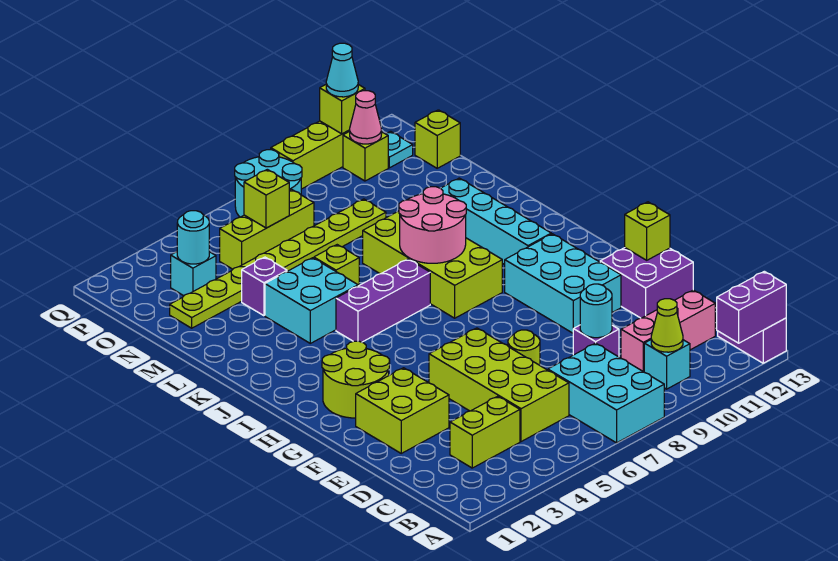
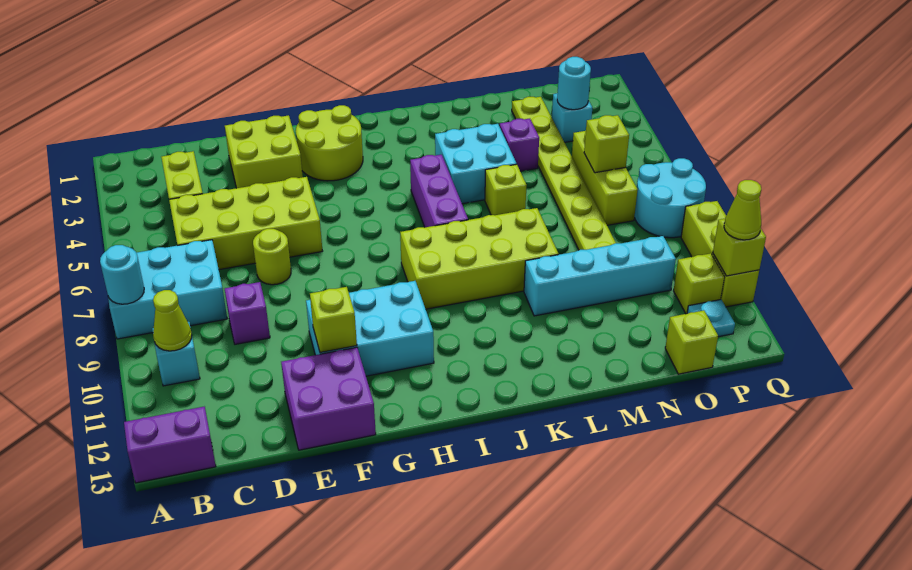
purple brick A12:A13 level 2 -> none
pink brick C10:C12 level 1 -> none
cyan round brick D9 level 2 -> cyan round brick A8 level 2
lime brick F13 level 2 -> lime brick F11 level 2
cyan brick I11:L11 level 1 -> cyan brick L10:O10 level 1
pink round brick J8:K9 level 2 -> none
pink cone P11 level 2 -> none
cyan cone Q11 level 3 -> lime cone Q11 level 3

